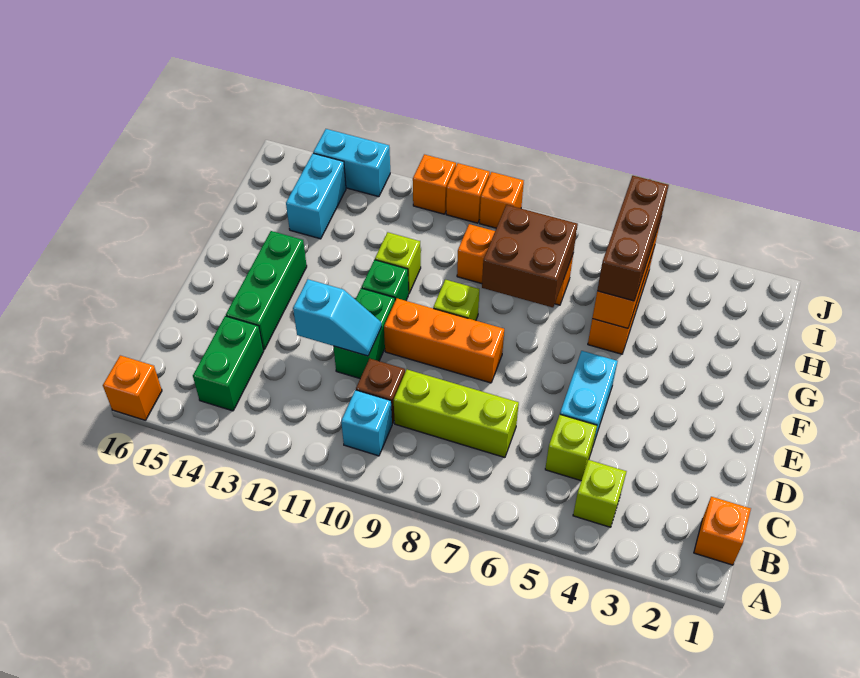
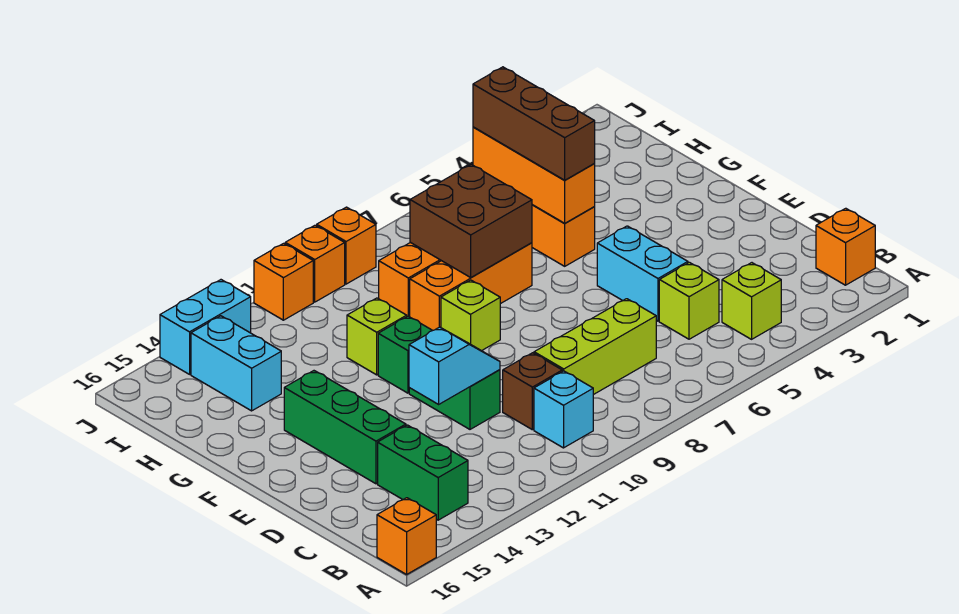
orange brick E8:E10 level 1 -> orange brick G7:G9 level 1

